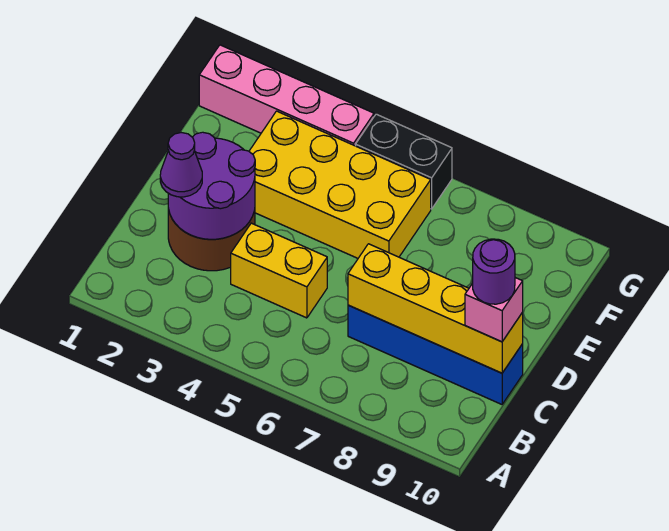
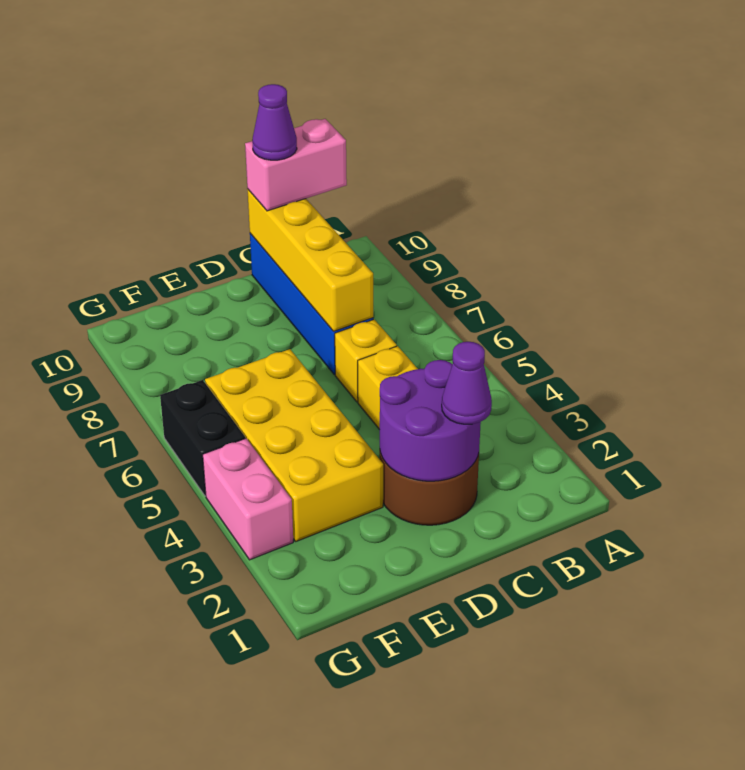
none -> yellow brick C6 level 1
pink brick C10 level 3 -> pink brick B10:C10 level 3
purple round brick C10 level 4 -> purple cone C10 level 4
pink brick G1:G4 level 1 -> pink brick G3:G4 level 1

